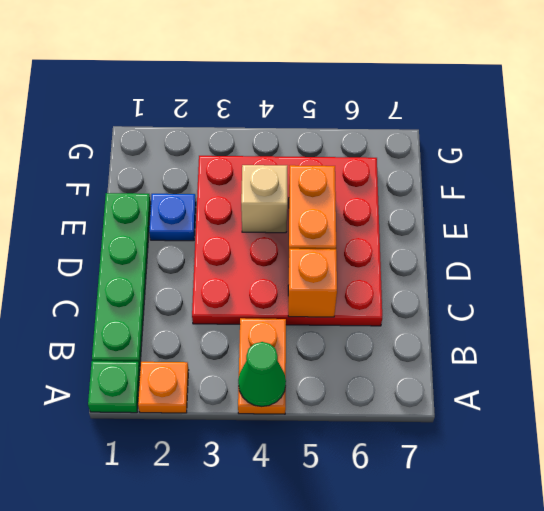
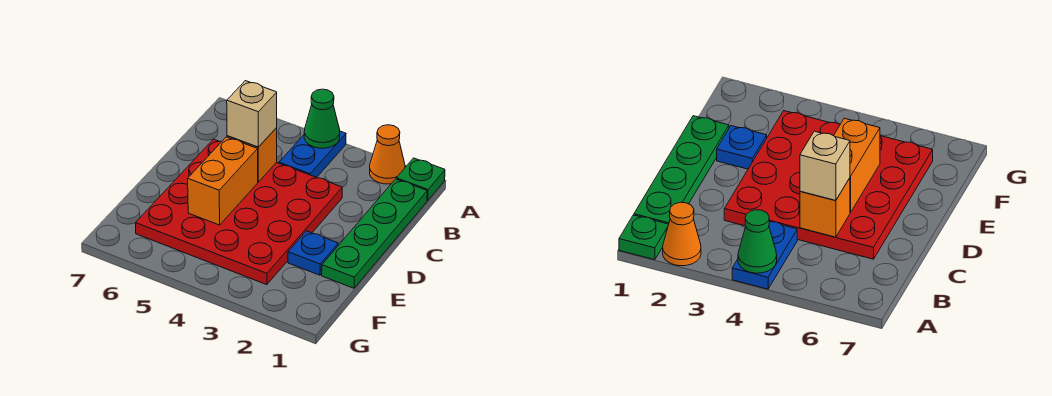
orange plate A2 level 1 -> orange cone A2 level 1
orange plate A4:B4 level 1 -> blue plate A4:B4 level 1
tan brick E4 level 2 -> tan brick C5 level 3

